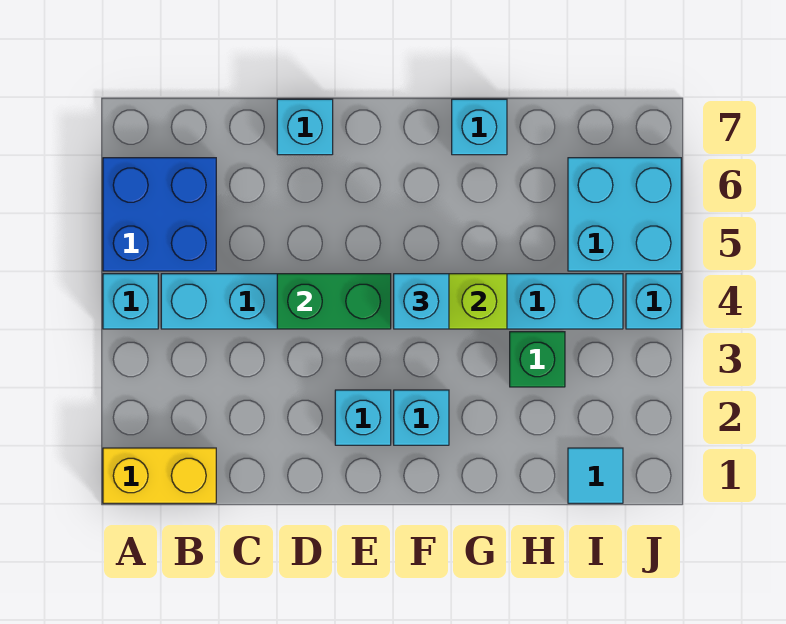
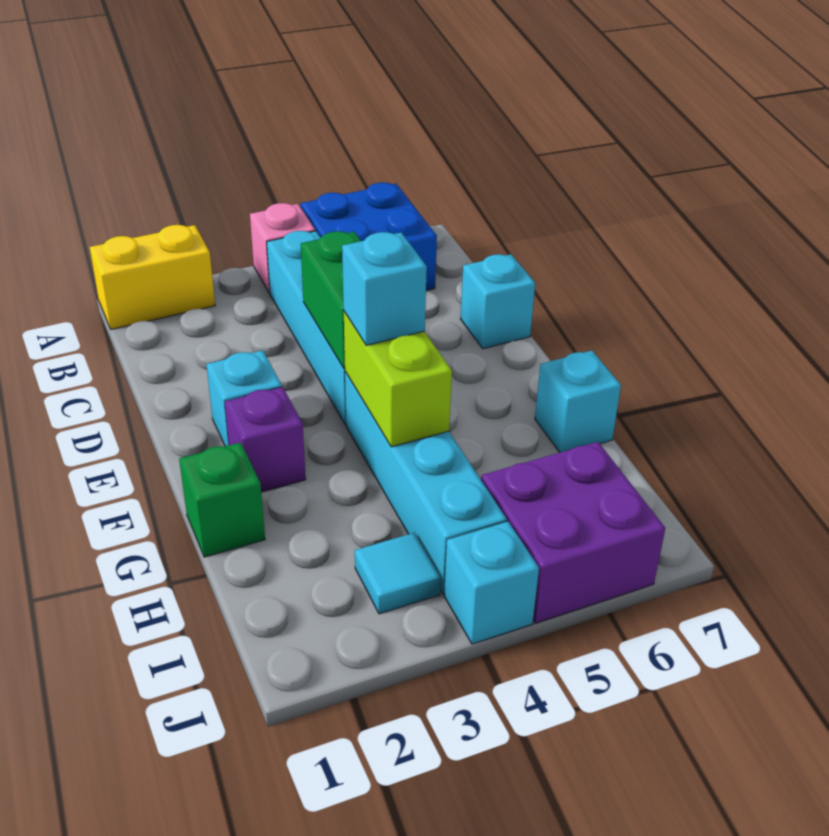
yellow brick A1:B1 level 1 -> yellow brick A1:A2 level 1
cyan brick A4 level 1 -> pink brick A4 level 1
cyan brick F2 level 1 -> purple brick F2 level 1
green brick H3 level 1 -> green brick G1 level 1
cyan tile I1 level 1 -> cyan tile I3 level 1
cyan brick I5:J6 level 1 -> purple brick I5:J6 level 1

